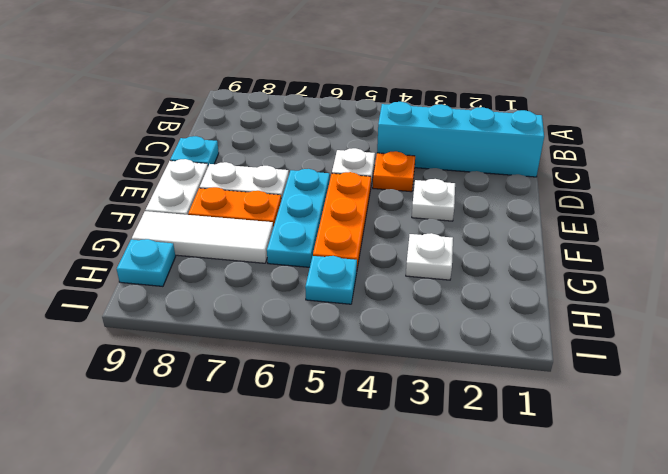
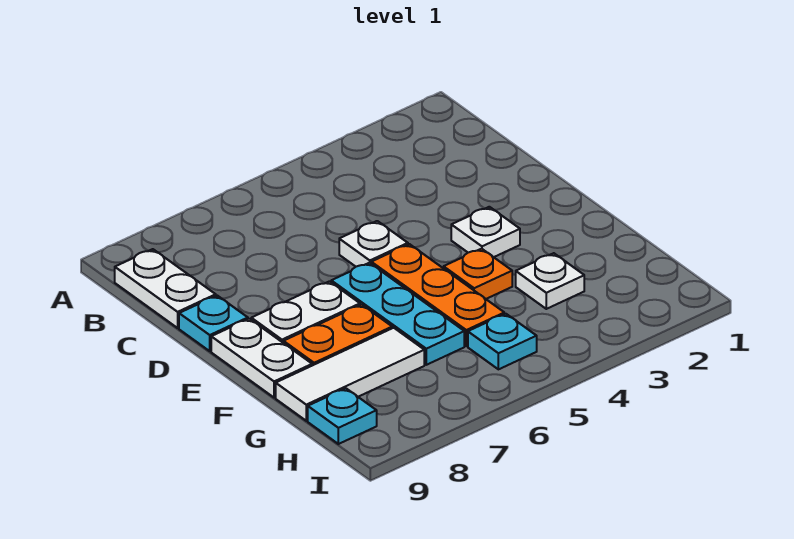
none -> white plate B9:C9 level 1
cyan brick C1:C4 level 1 -> none
orange plate D4 level 1 -> orange plate F4 level 1

